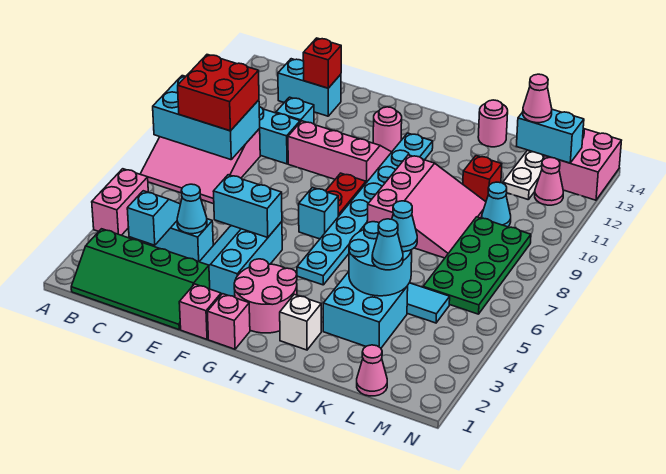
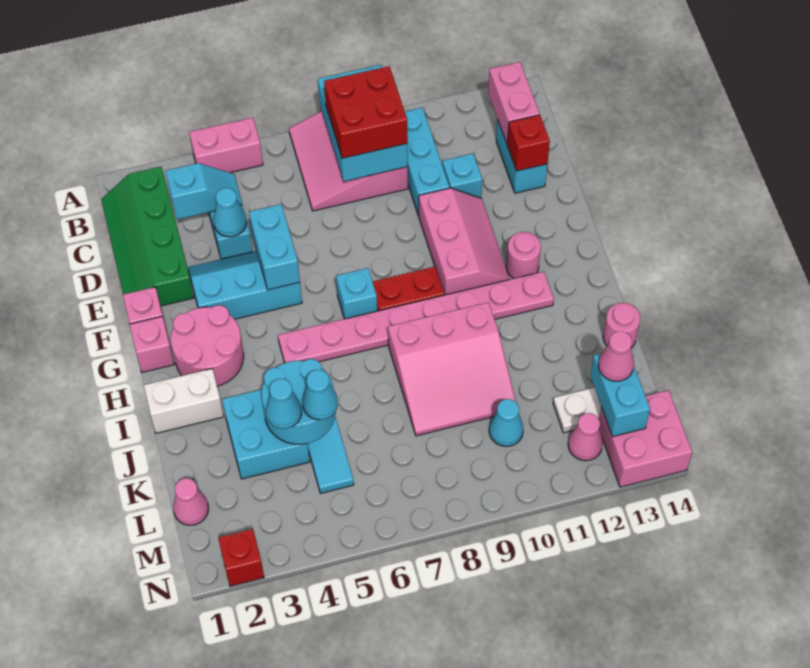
none -> pink brick B13:C13 level 2
cyan plate H5:H12 level 1 -> pink plate H5:H12 level 1
white brick I2 level 1 -> white brick I1:I2 level 1
red brick K11 level 1 -> red brick N2 level 1
green plate L6:M9 level 1 -> none

